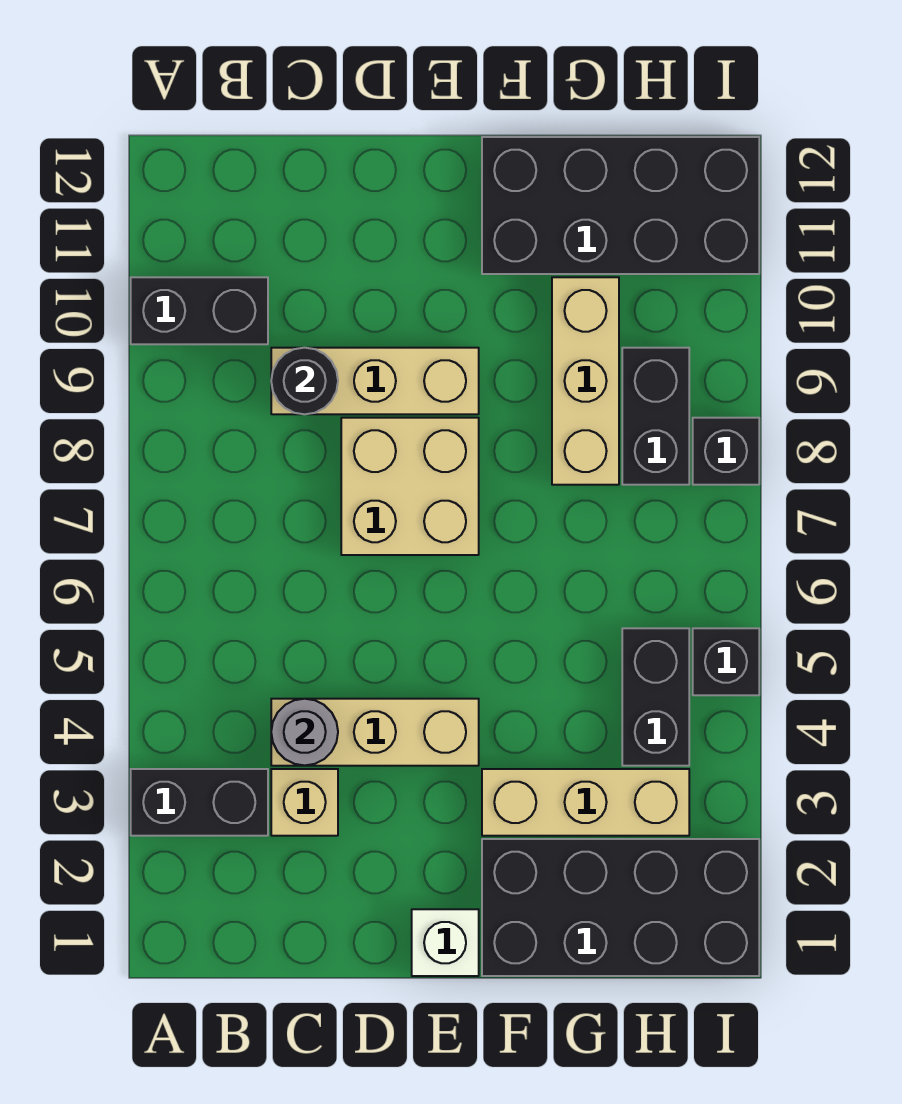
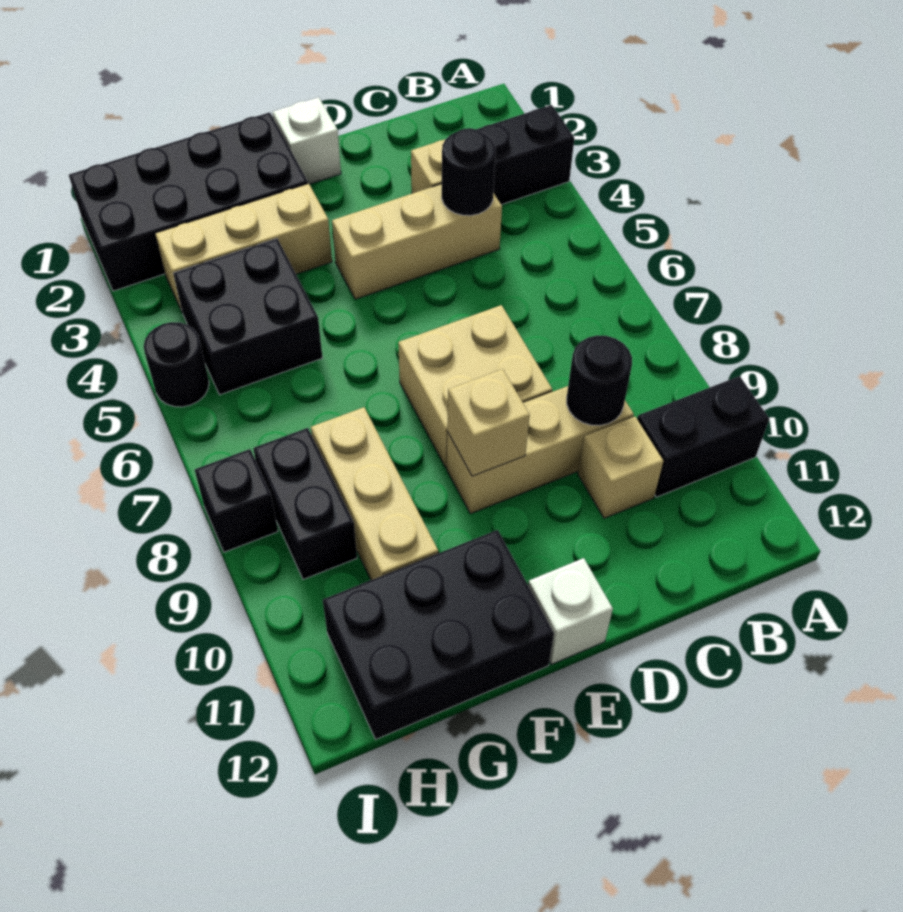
grey round brick C4 level 2 -> black round brick C4 level 2
none -> tan brick C10 level 1
none -> tan brick E9 level 2
none -> white brick E12 level 1
black brick F11:I12 level 1 -> black brick F11:H12 level 1
black brick H4:H5 level 1 -> black brick G4:H5 level 1
black brick I5 level 1 -> black round brick I5 level 1

